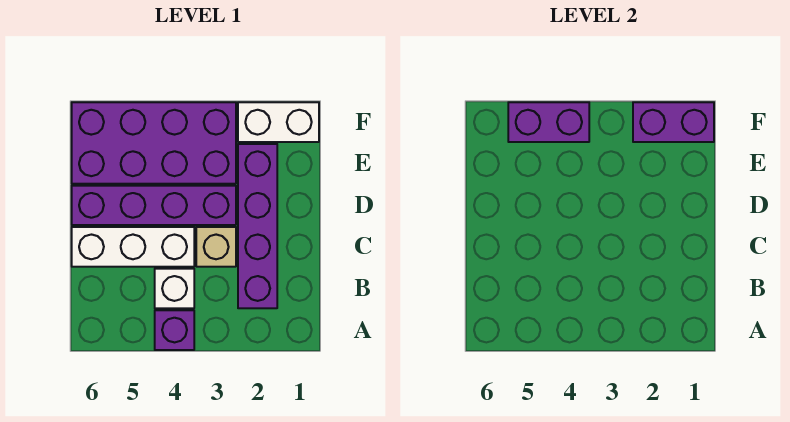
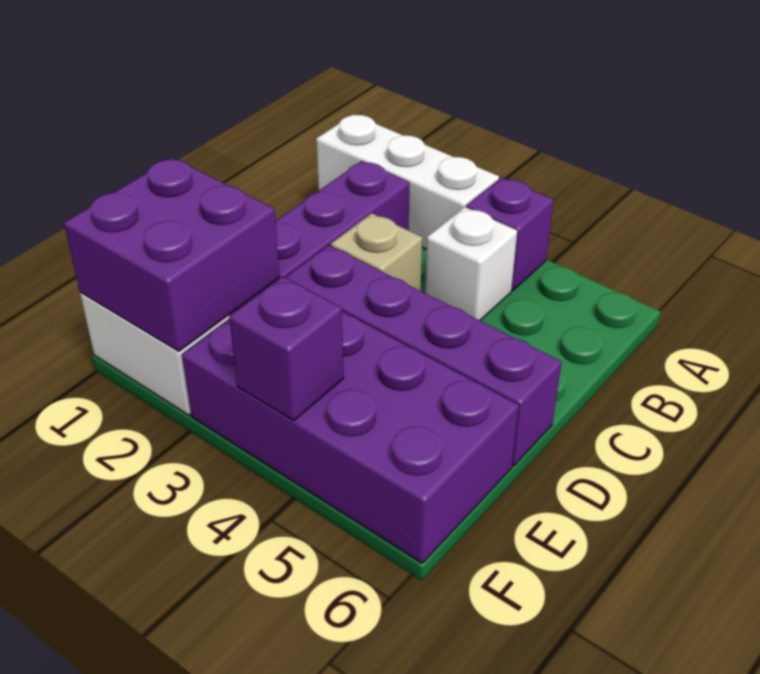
white brick C4:C6 level 1 -> white brick A1:A3 level 1
purple brick F1:F2 level 2 -> purple brick E1:F2 level 2
purple brick F4:F5 level 2 -> purple brick F4 level 2

